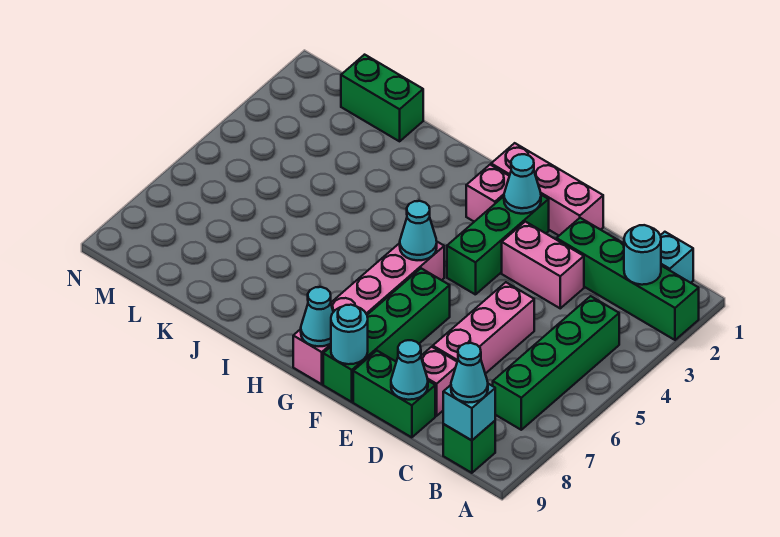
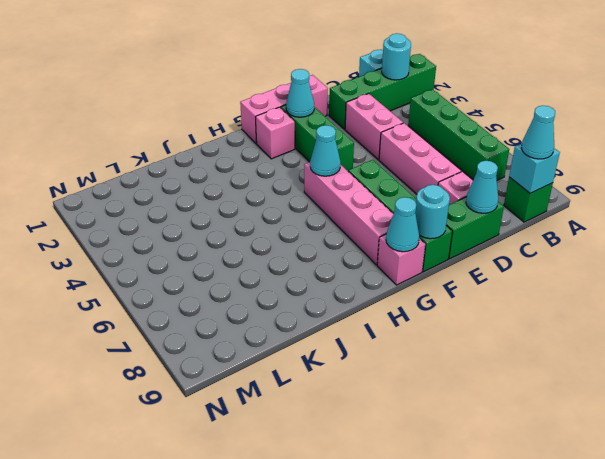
pink brick D3:E3 level 1 -> pink brick D3:D4 level 1
green brick K1:L1 level 1 -> none

